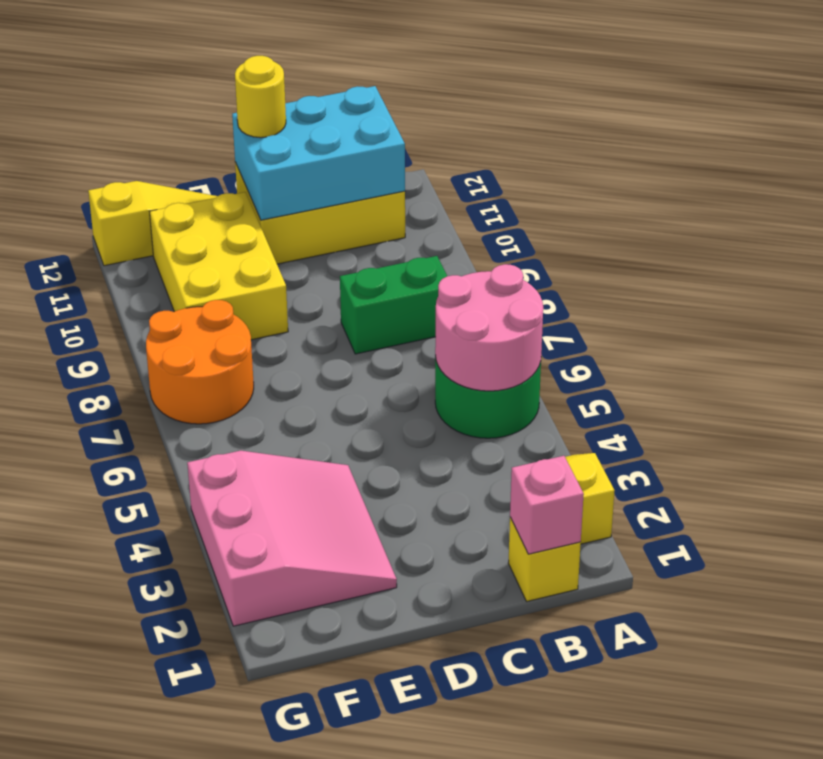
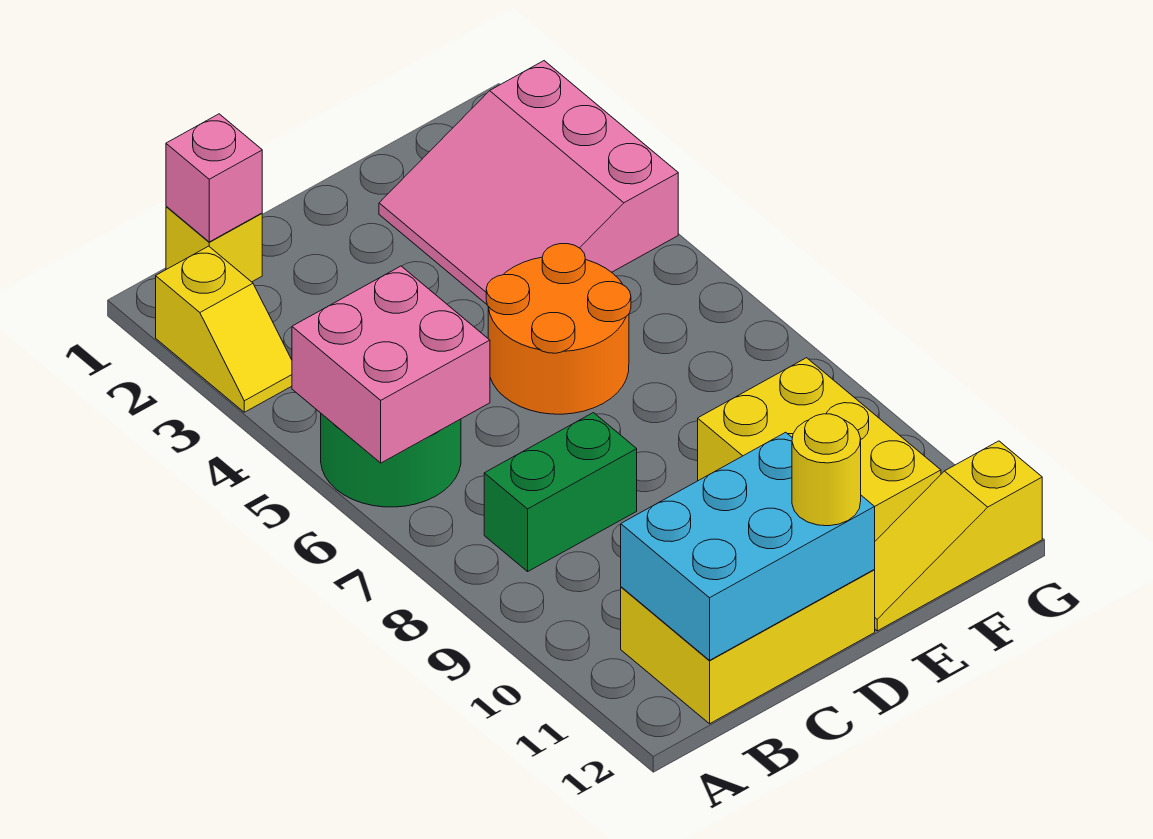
pink round brick A5:B6 level 2 -> pink brick A5:B6 level 2
orange round brick F7:G8 level 1 -> orange round brick D5:E6 level 1

